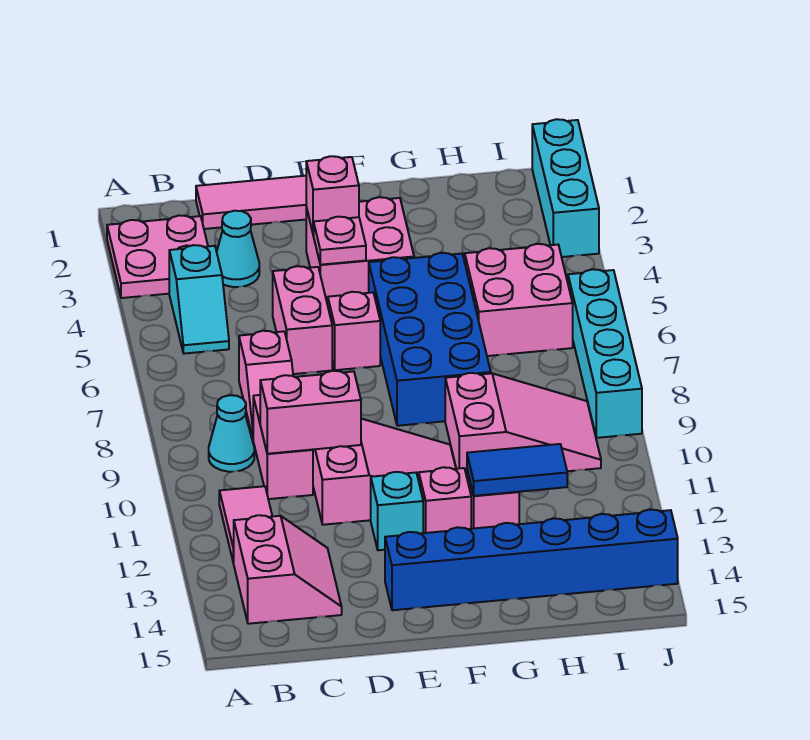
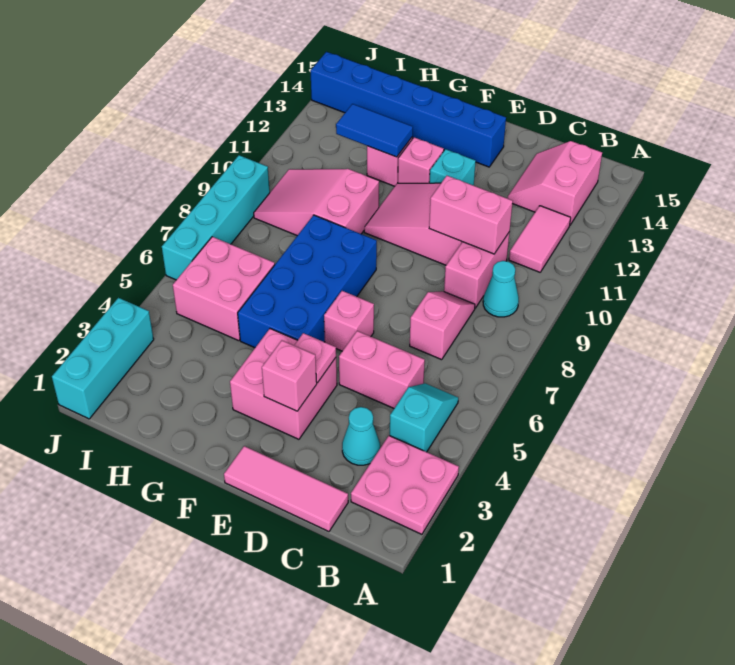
pink brick D5:D6 level 1 -> pink brick C5:D5 level 1

